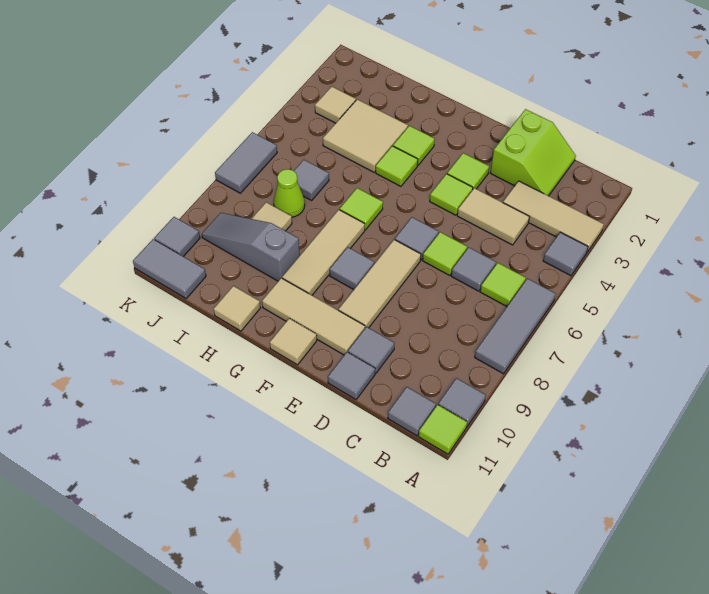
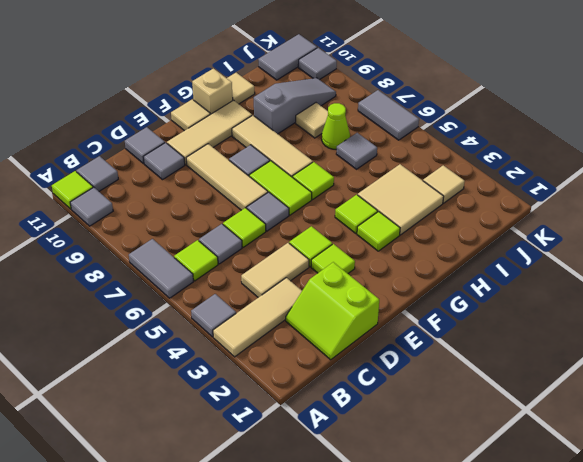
grey tile A6:A8 level 1 -> grey tile A6:A7 level 1
none -> lime tile F6:F7 level 1
none -> tan brick G11 level 1

